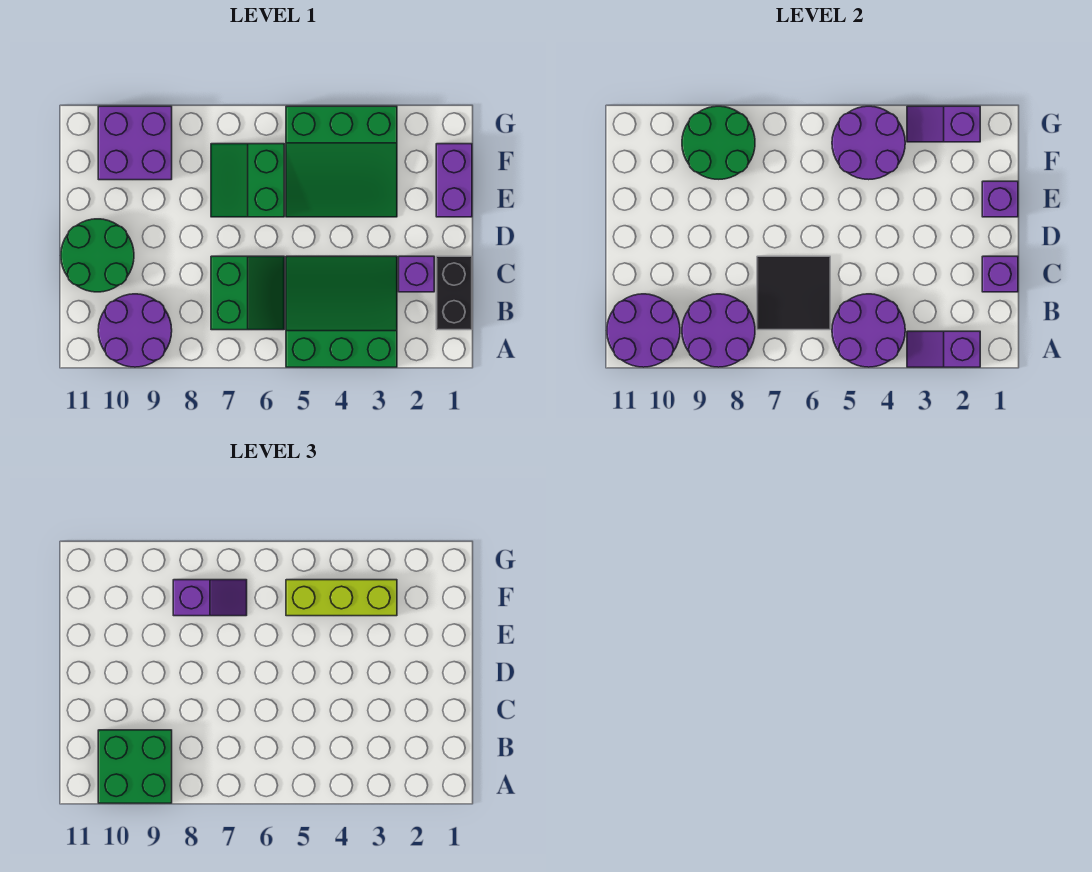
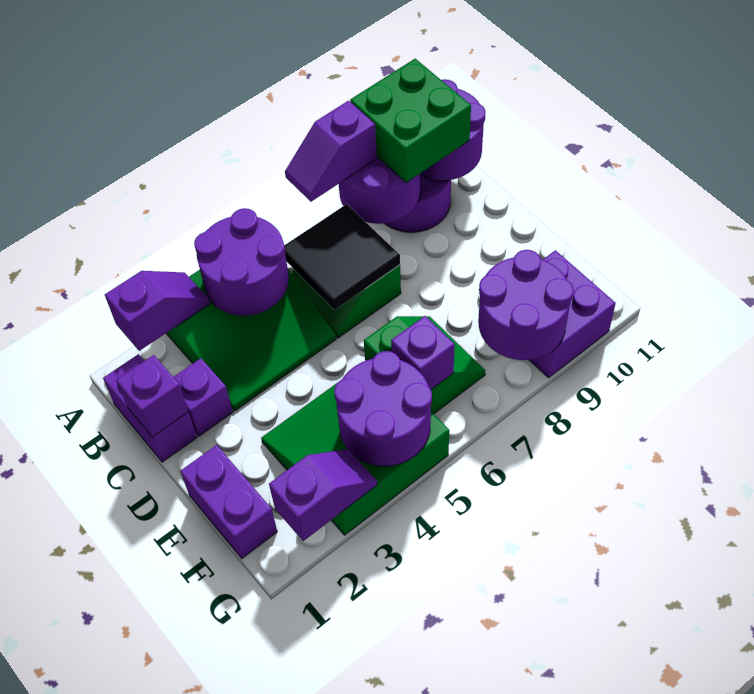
black brick B1:C1 level 1 -> purple brick B1:C1 level 1
green round brick C10:D11 level 1 -> none
purple brick E1 level 2 -> purple brick F6 level 2
lime brick F3:F5 level 3 -> none
purple slope F7:F8 level 3 top 8 -> purple slope A7:A8 level 3 top 8
green round brick F8:G9 level 2 -> purple round brick F8:G9 level 2

